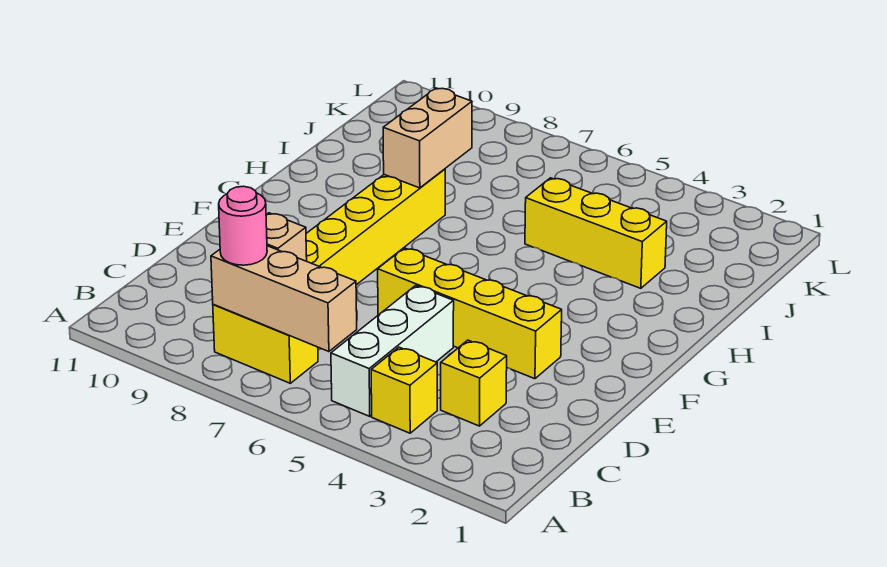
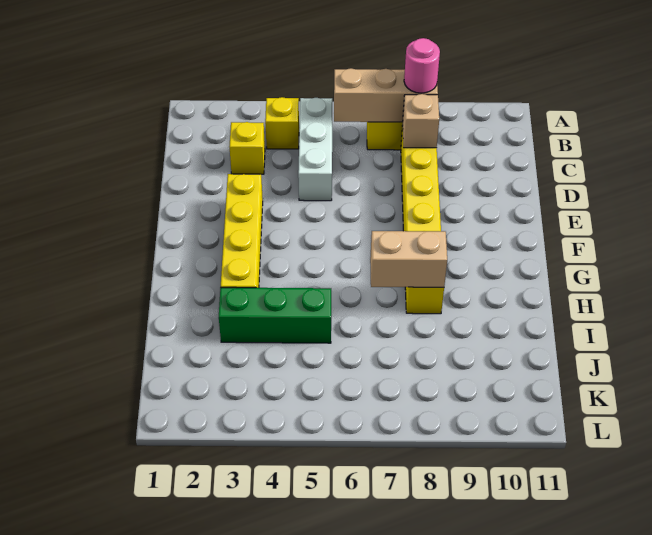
yellow brick E3:E6 level 1 -> yellow brick E3:H3 level 1
tan brick H8:I8 level 2 -> tan brick H7:H8 level 2
yellow brick I3:I5 level 1 -> green brick I3:I5 level 1

